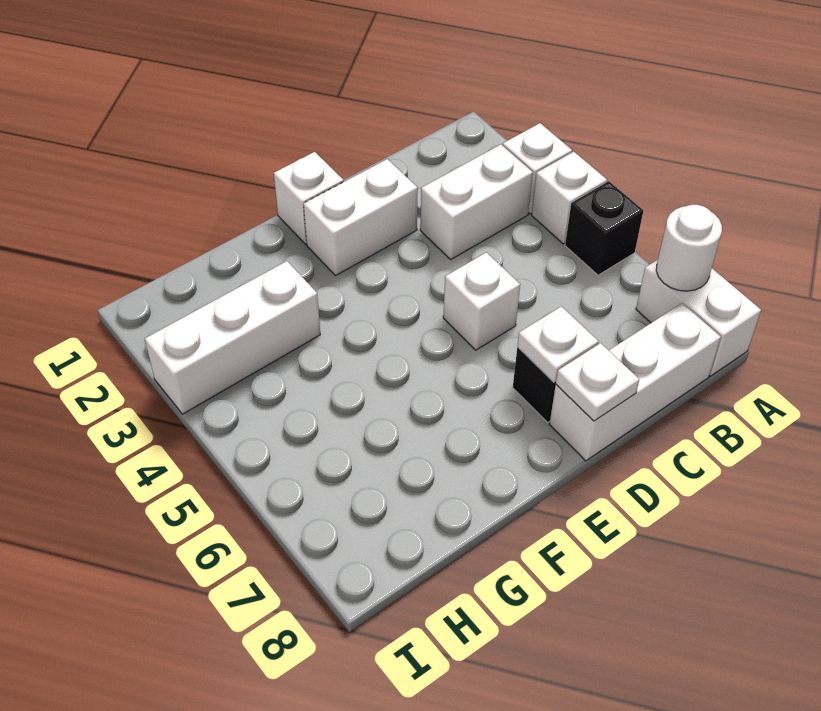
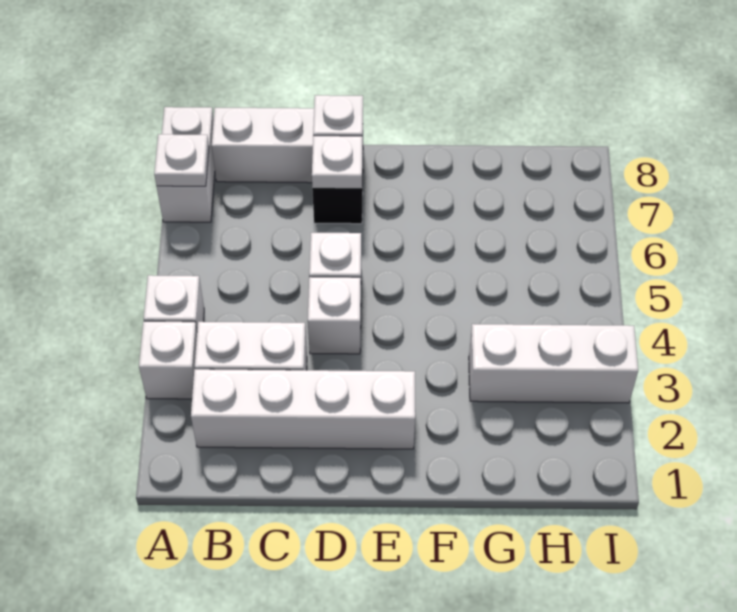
black brick A5 level 1 -> none
white round brick A7 level 2 -> white plate A7 level 2
white brick D2:E2 level 1 -> white brick B2:E2 level 1
white brick E1 level 1 -> white brick D4 level 1

